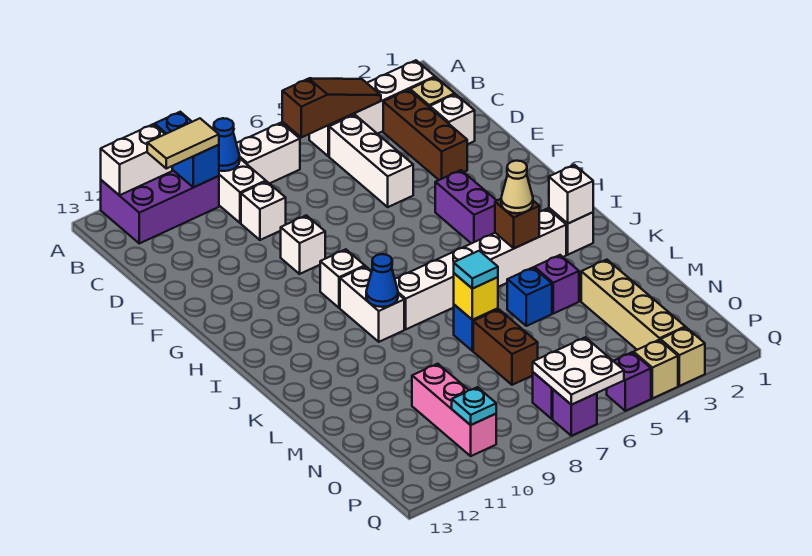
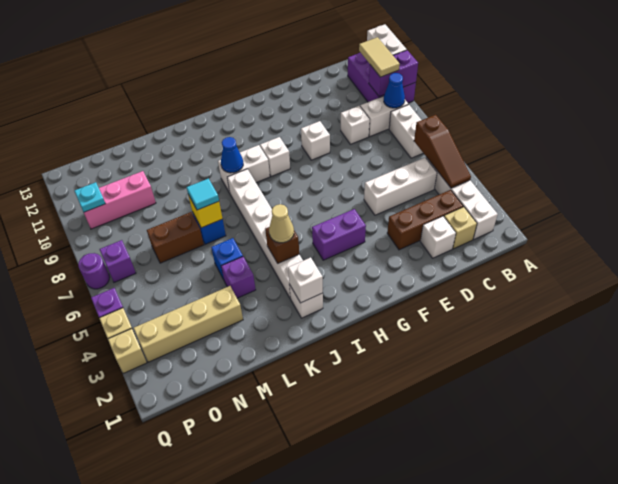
blue brick A10:B10 level 2 -> purple brick A10:B10 level 2
white plate P6:Q7 level 2 -> none
purple brick Q7 level 1 -> purple round brick Q7 level 1

